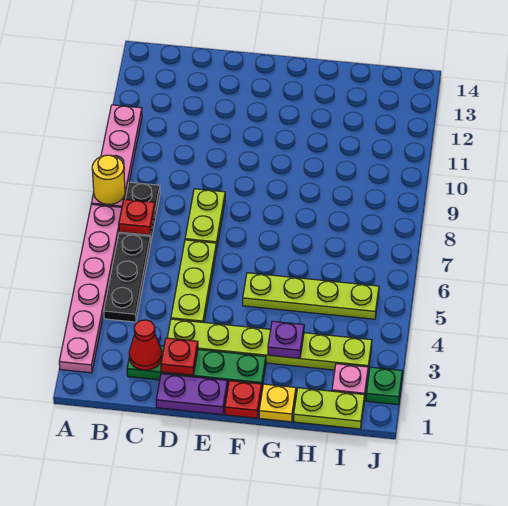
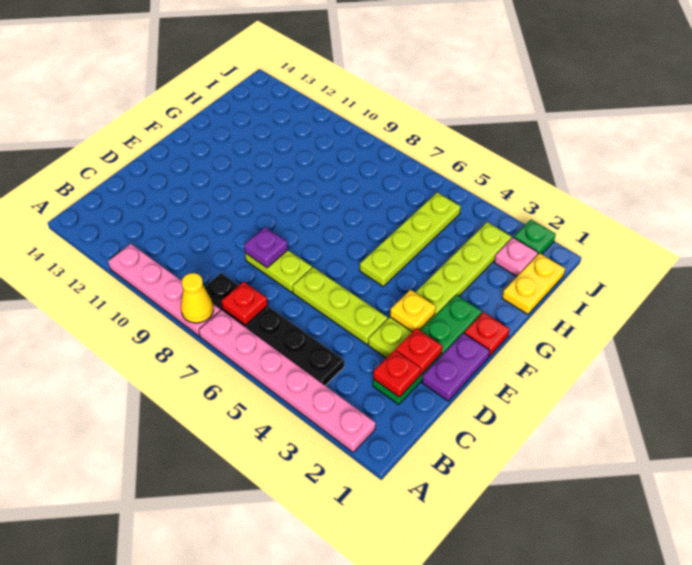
yellow round brick A8 level 2 -> yellow cone A8 level 2
red cone C2 level 2 -> red plate C2 level 2
yellow plate G1 level 1 -> yellow plate E3 level 2
purple plate G3 level 2 -> purple plate D8 level 2
lime plate H1:I1 level 1 -> yellow plate H1:I1 level 1

